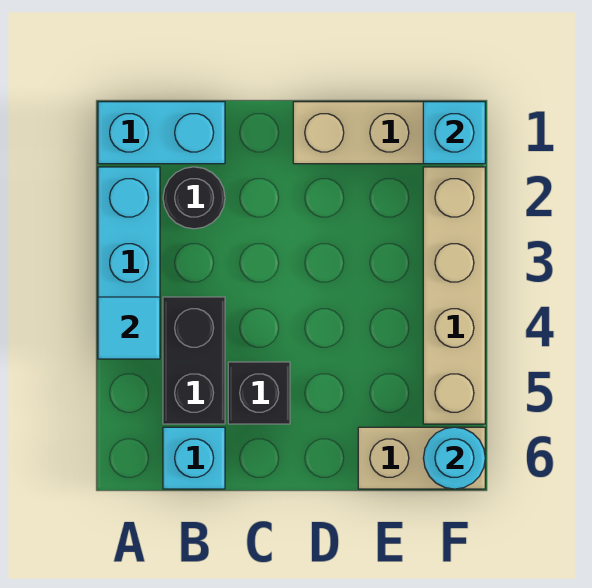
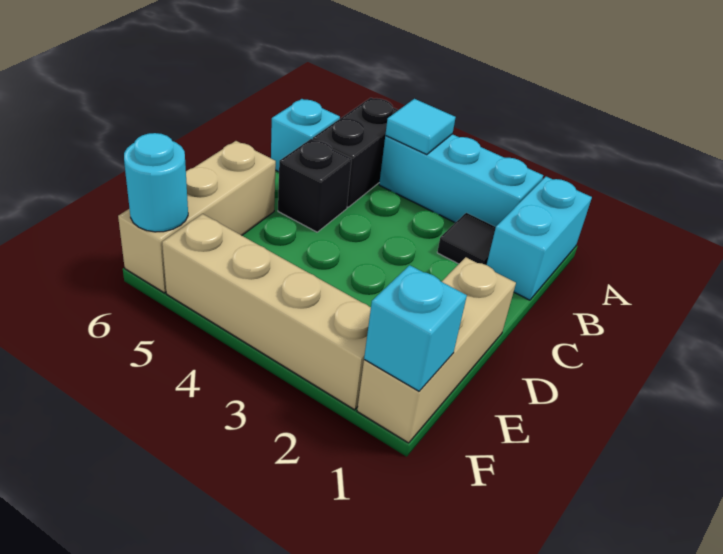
black round brick B2 level 1 -> black tile B2 level 1
black brick B4:B5 level 1 -> black brick A5:B5 level 1
tan brick E6:F6 level 1 -> tan brick D6:F6 level 1

